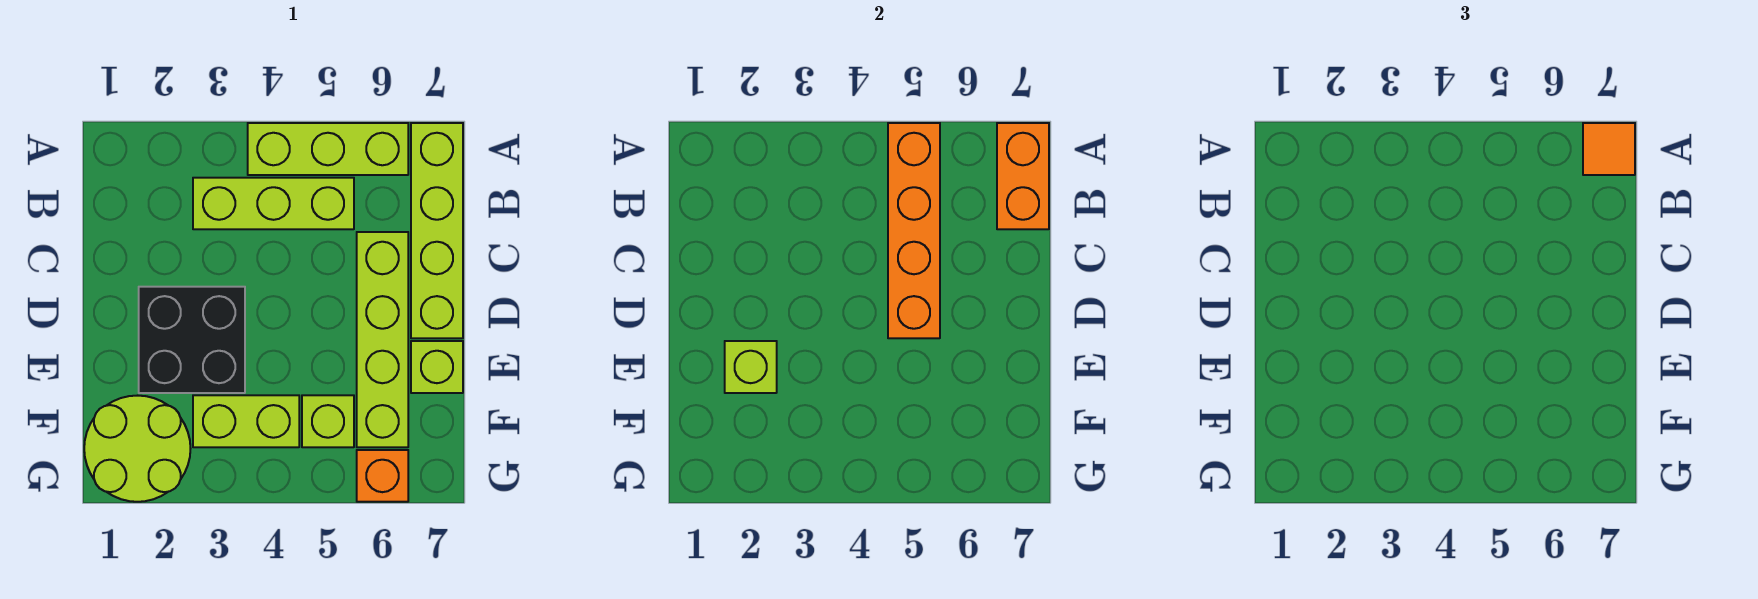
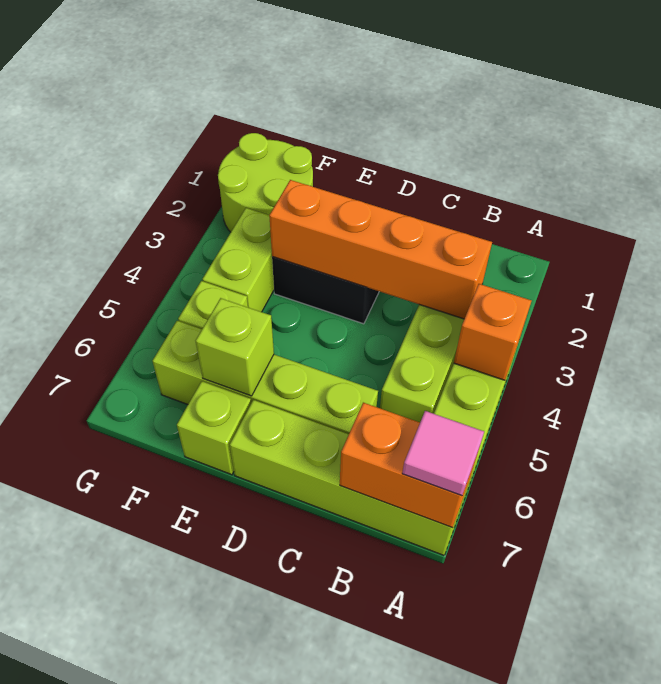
orange brick A5:D5 level 2 -> orange brick B3:E3 level 2
orange tile A7 level 3 -> pink tile A7 level 3
lime brick E2 level 2 -> lime brick E6 level 2
orange brick G6 level 1 -> orange brick A4 level 2

